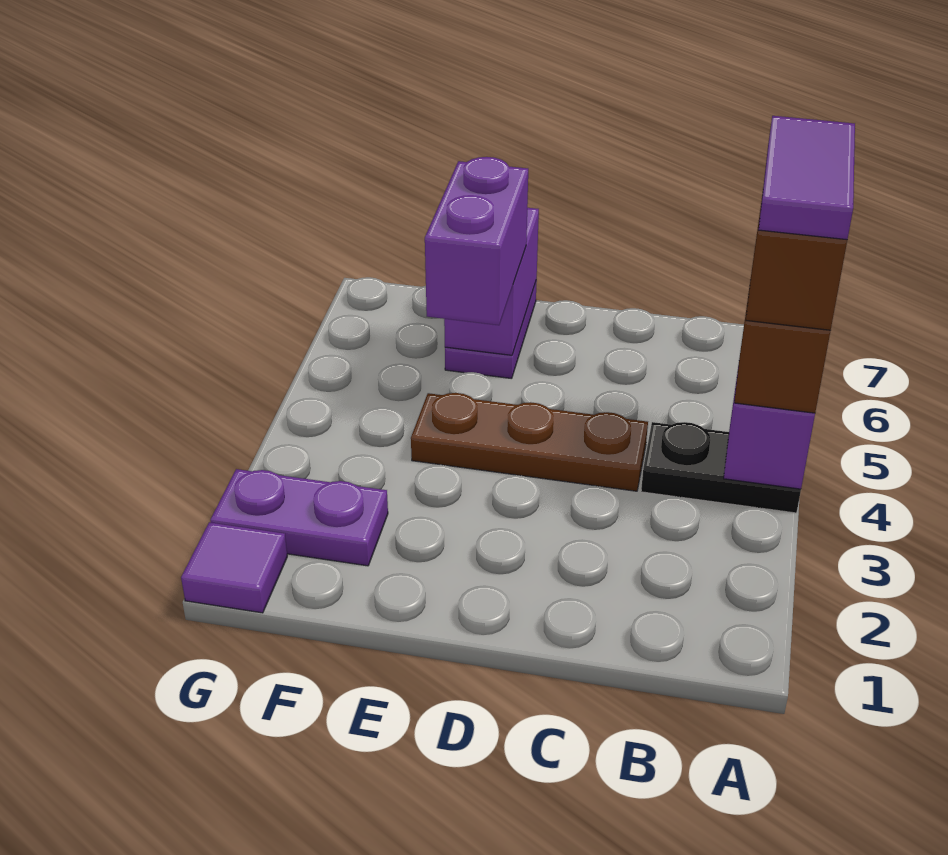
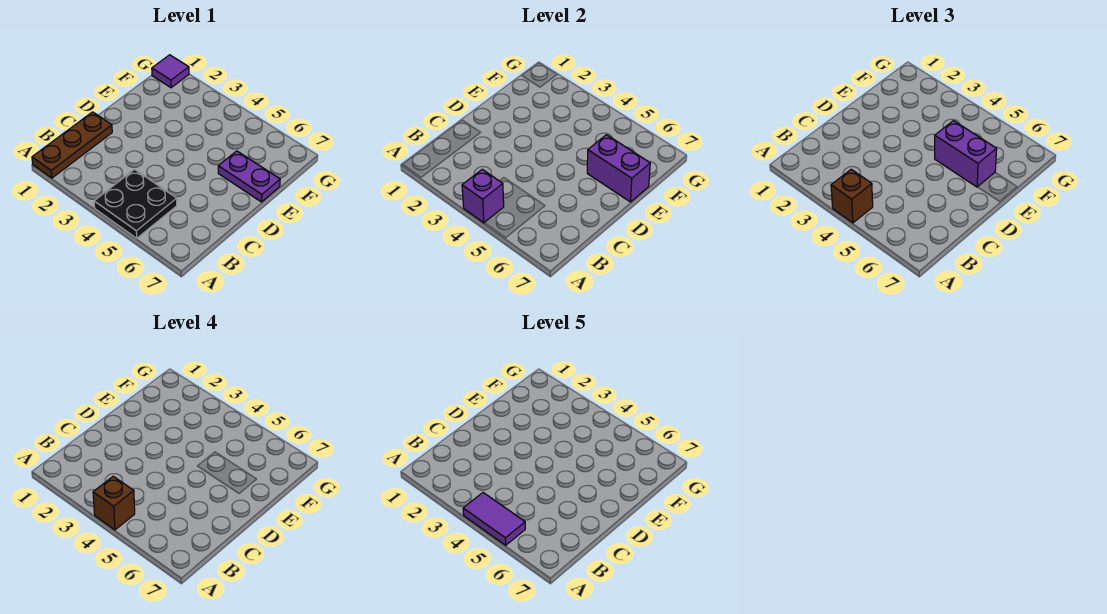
black plate A4:B4 level 1 -> black plate A4:B5 level 1
brown plate C4:E4 level 1 -> brown plate A1:C1 level 1
purple plate F2:G2 level 1 -> none

